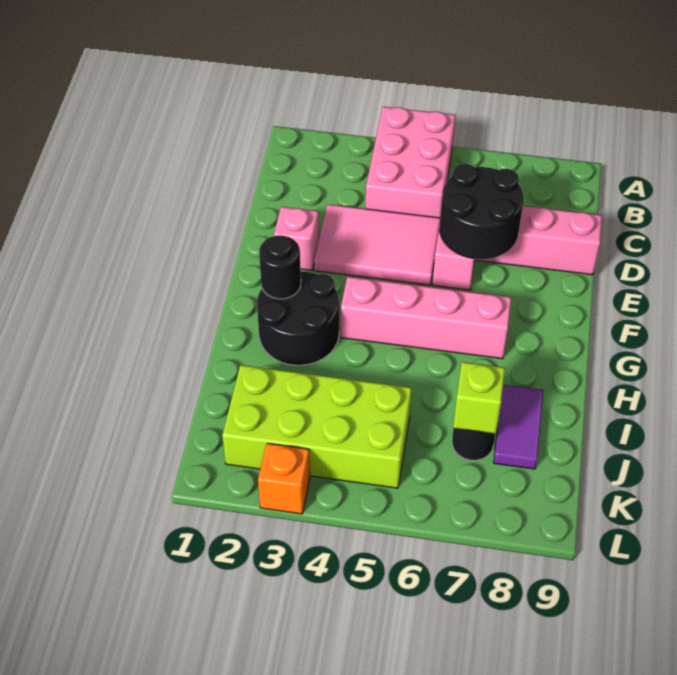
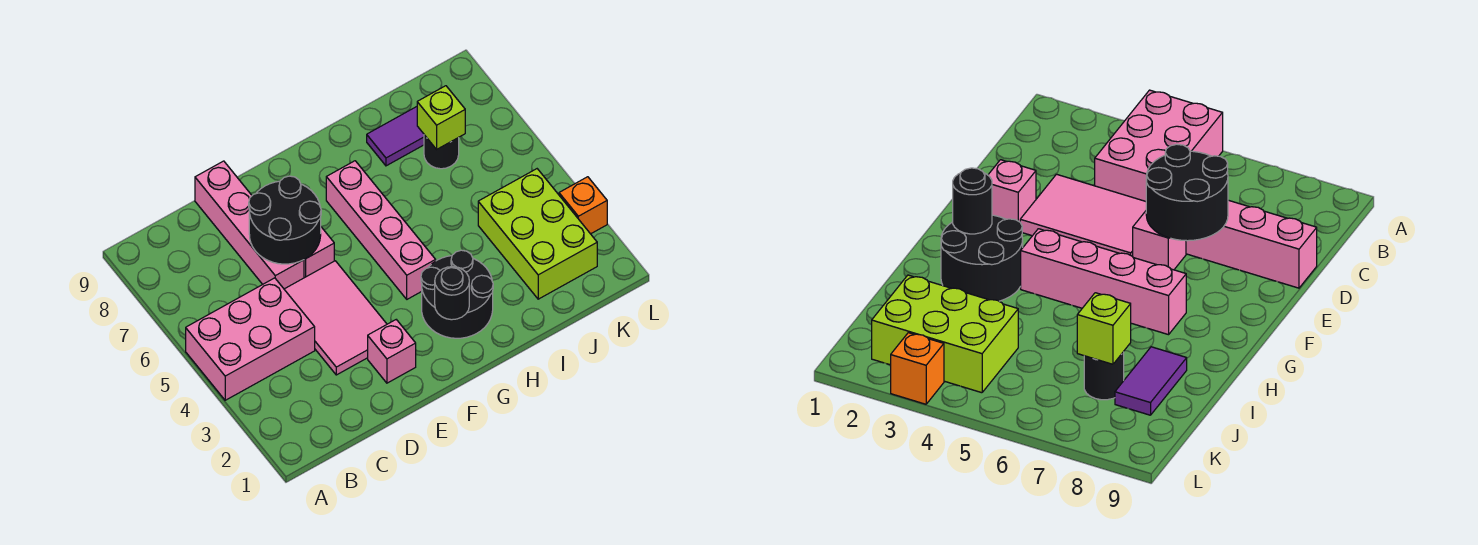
lime brick J2:K5 level 1 -> lime brick J2:K4 level 1

